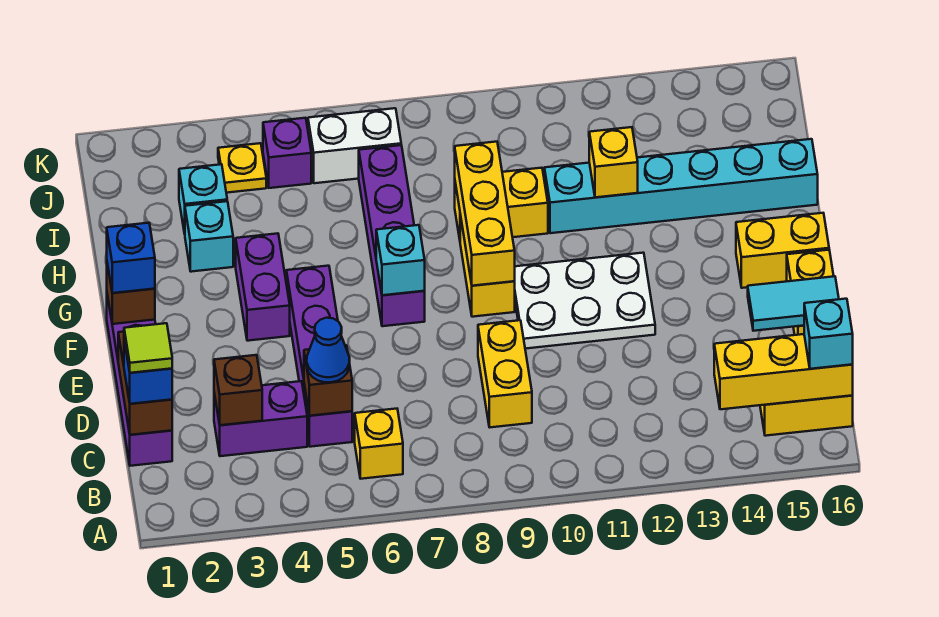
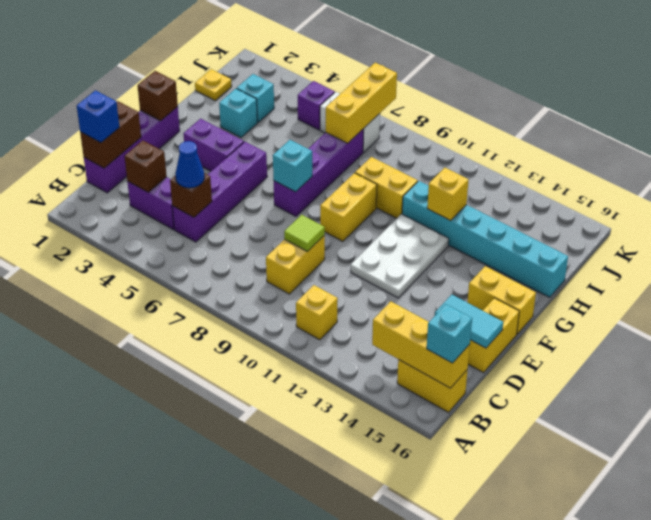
yellow brick B6 level 1 -> yellow brick B11 level 1
lime tile C1 level 4 -> lime tile D9 level 2
white plate E10:F12 level 1 -> white plate E11:G12 level 1
blue brick F1 level 3 -> none
purple brick F4:G4 level 1 -> purple brick F3:F4 level 1
yellow brick F9:H9 level 2 -> yellow brick I7:K7 level 2
yellow plate J4 level 1 -> yellow plate I1 level 1

